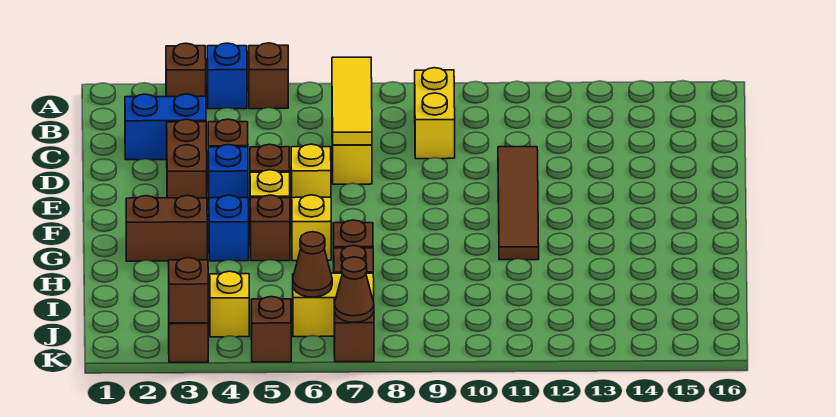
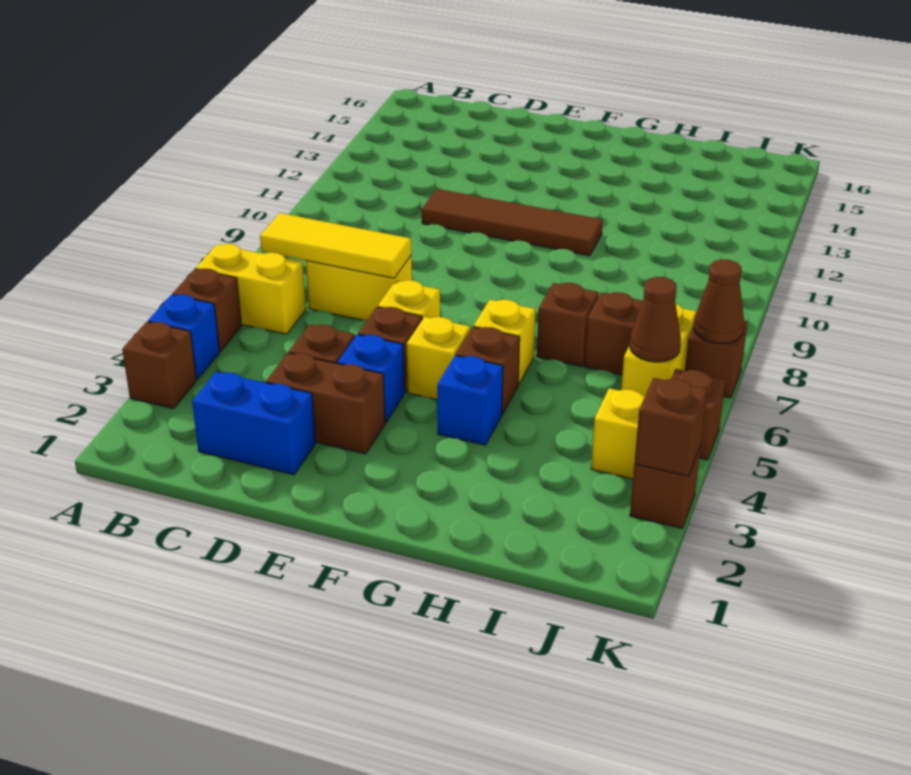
yellow brick B9:C9 level 1 -> yellow brick A6:B6 level 1
blue brick C2:C3 level 1 -> blue brick C2:D2 level 1
brown brick G2:G3 level 1 -> none

